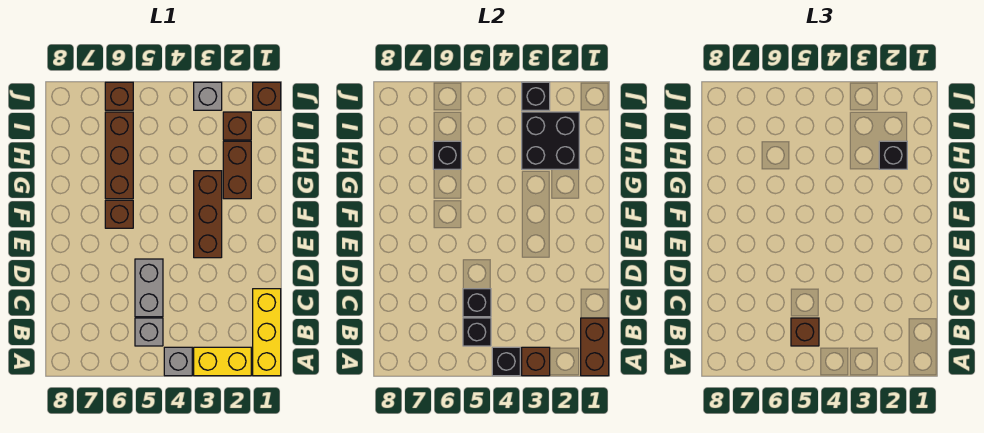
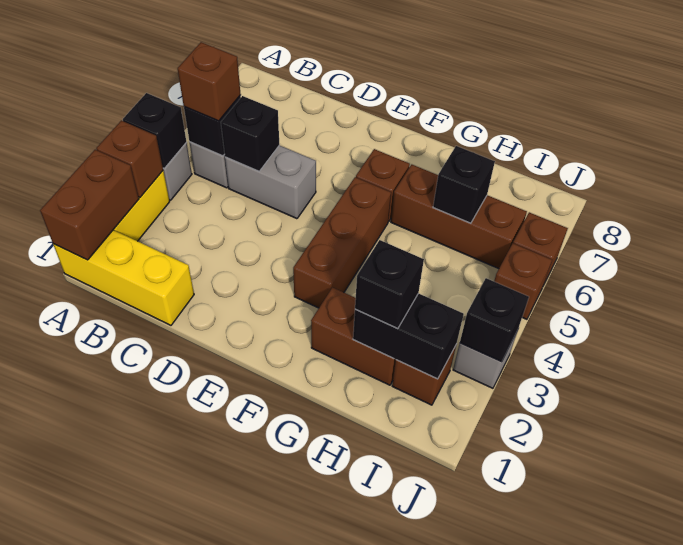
brown brick A1:B1 level 2 -> brown brick A1:A2 level 2
brown brick E3:G3 level 1 -> brown brick F3:F5 level 1
black brick H2:I3 level 2 -> black brick H2:I2 level 2
brown brick J1 level 1 -> brown brick J5 level 1

